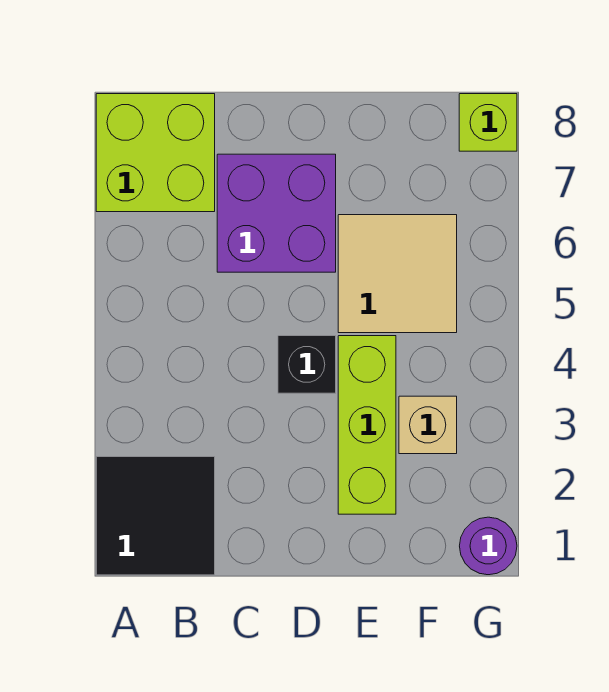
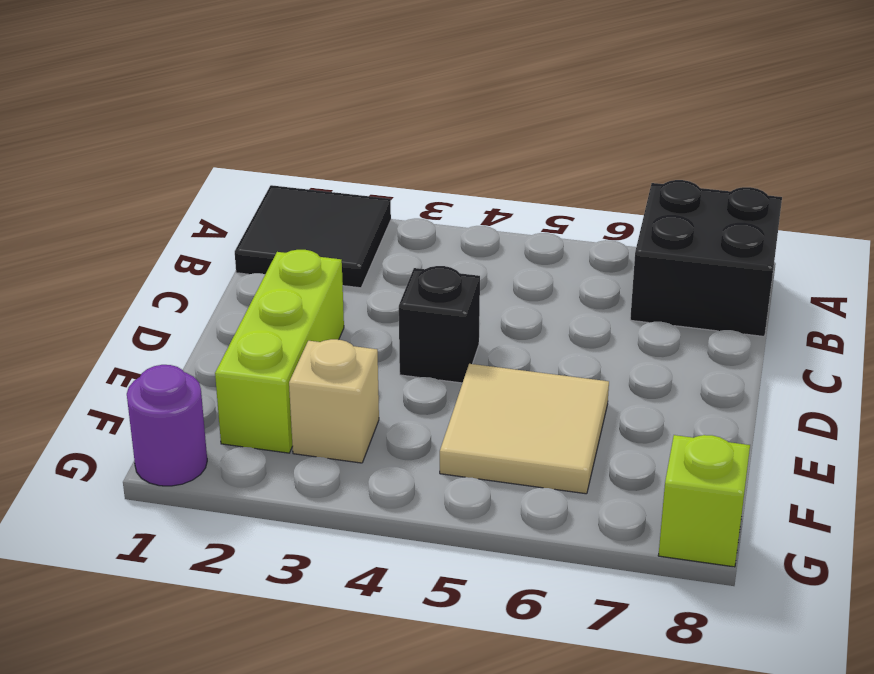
lime brick A7:B8 level 1 -> black brick A7:B8 level 1
purple brick C6:D7 level 1 -> none
lime brick E2:E4 level 1 -> lime brick D2:F2 level 1

